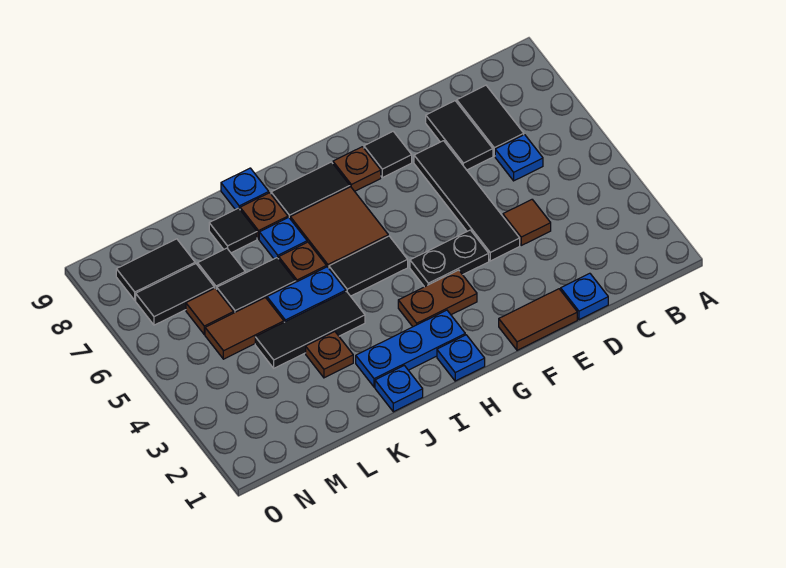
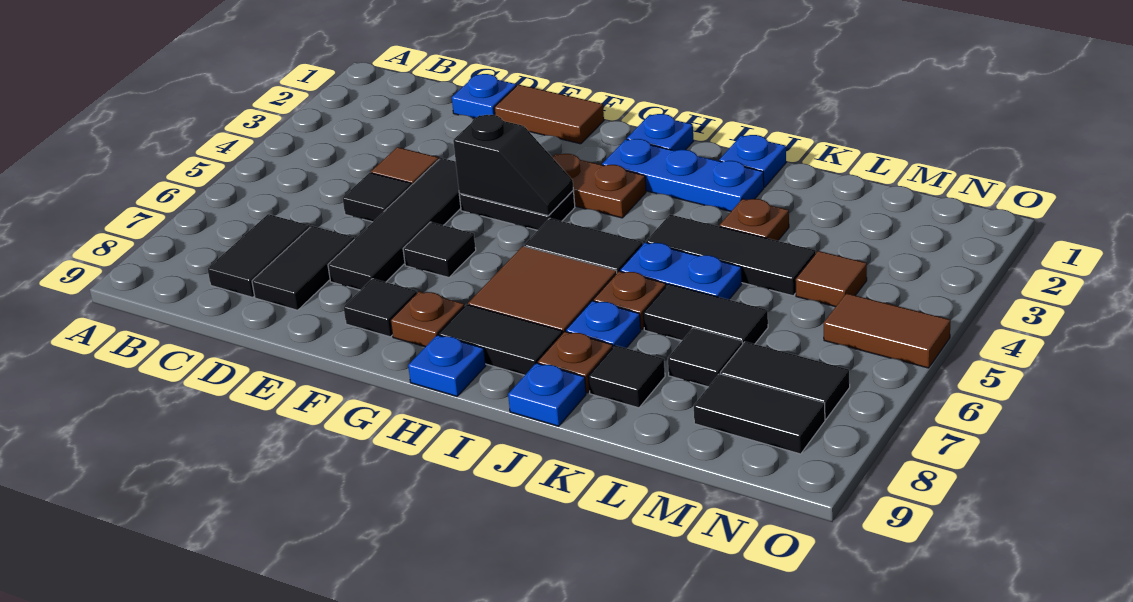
blue plate C6 level 1 -> blue plate H9 level 1
none -> black tile D5 level 1
none -> black slope F4:G4 level 2 top F
none -> black tile F6 level 1
brown tile L5:M5 level 1 -> brown tile N5:O5 level 1
brown tile M6 level 1 -> brown tile M4 level 1

